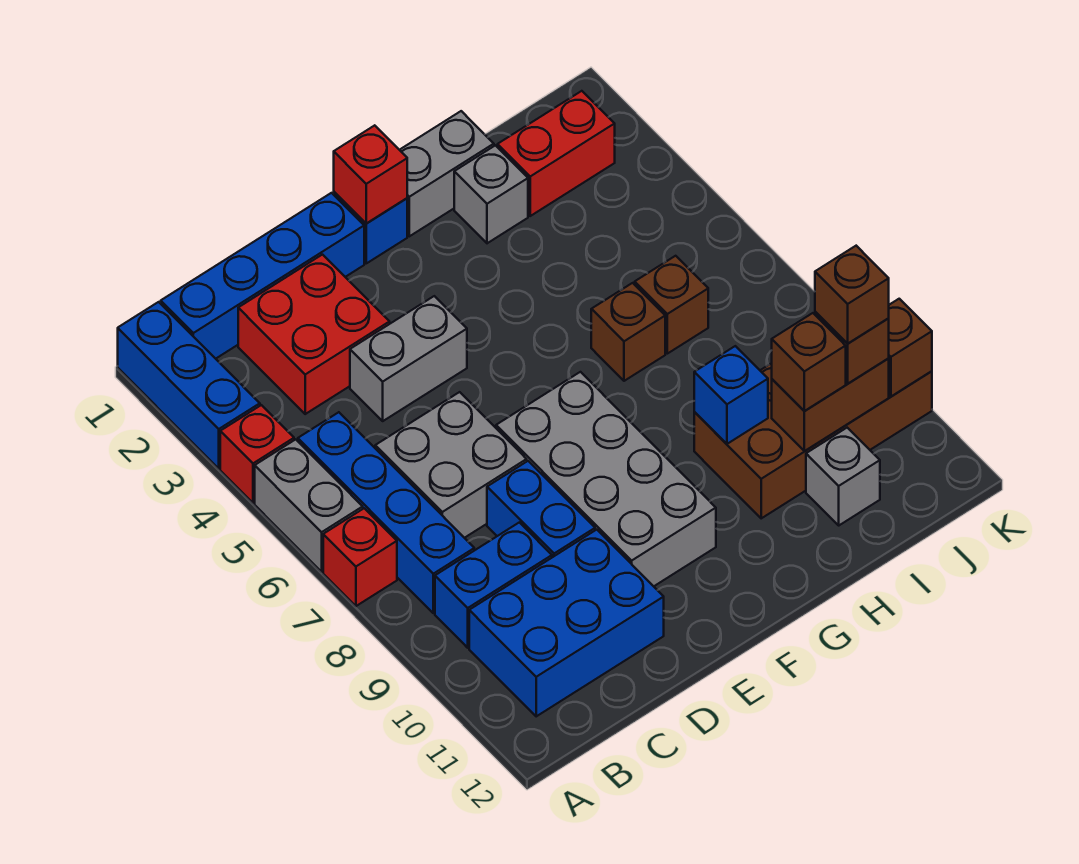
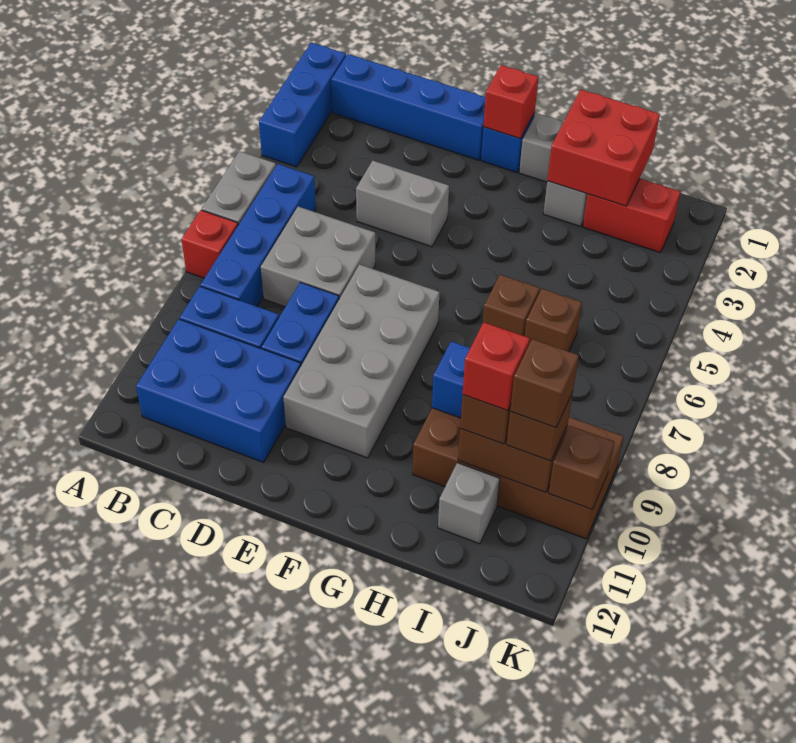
red brick A4 level 1 -> red brick I10 level 4
red brick C2:D3 level 1 -> red brick H1:I2 level 2

